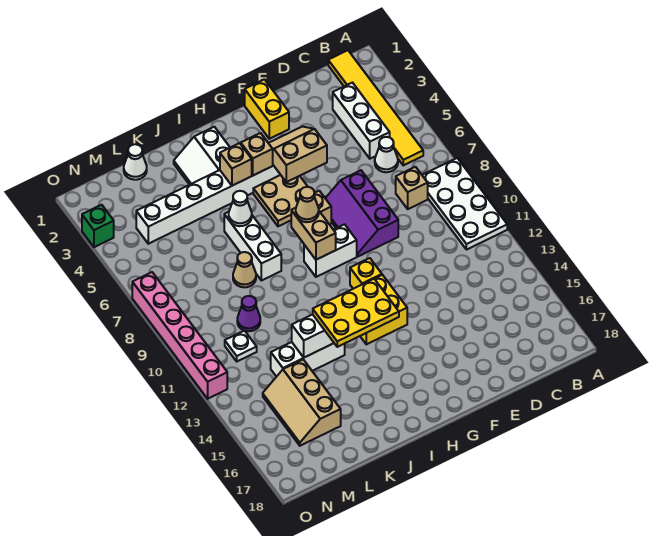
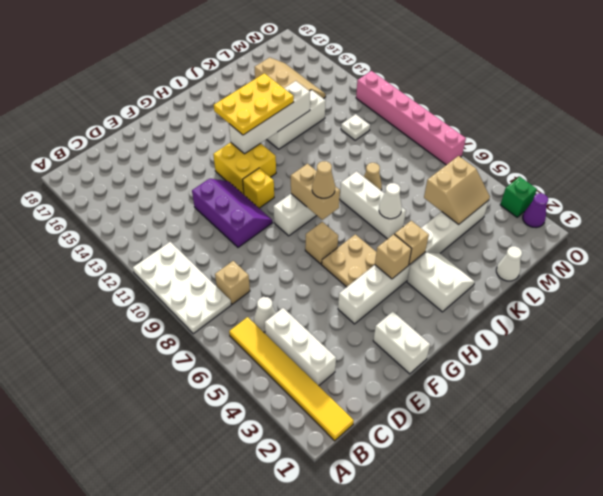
purple slope E7:F9 level 1 top E -> purple slope E10:F12 level 1 top E
yellow brick F1:F2 level 1 -> white brick F1:F2 level 1
tan slope F4:G5 level 2 top 5 -> tan slope L4:M5 level 2 top 5
purple cone L10 level 1 -> purple cone O2 level 1

